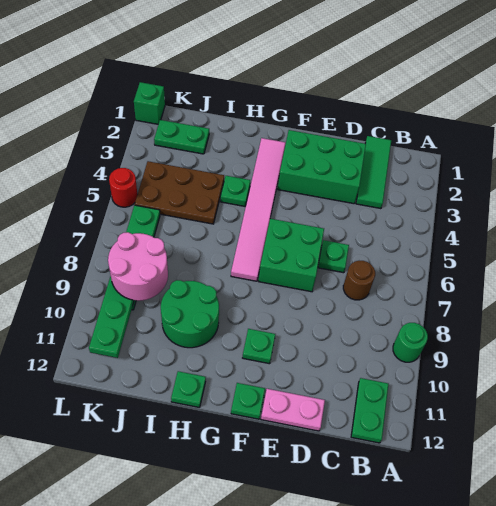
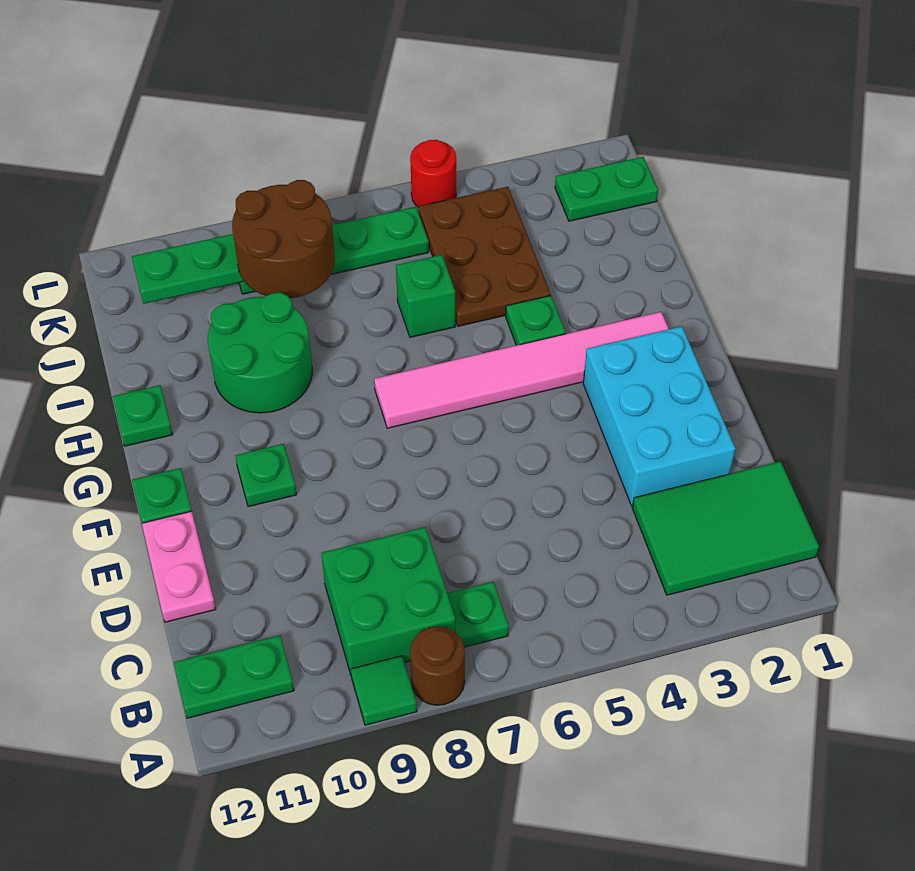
green round brick A9 level 1 -> green tile A9 level 1
green tile C1:C3 level 1 -> green tile B1:C3 level 1
brown round brick C7 level 1 -> brown round brick A8 level 1
green brick D2:F3 level 1 -> cyan brick D2:F3 level 1
green plate D6 level 1 -> green plate B7 level 1
green brick E6:F7 level 1 -> green brick B8:C9 level 1
green plate J2:K2 level 1 -> green plate K1:K2 level 1
pink round brick J8:K9 level 3 -> brown round brick J8:K9 level 3
green brick L1 level 1 -> green brick I6 level 1

